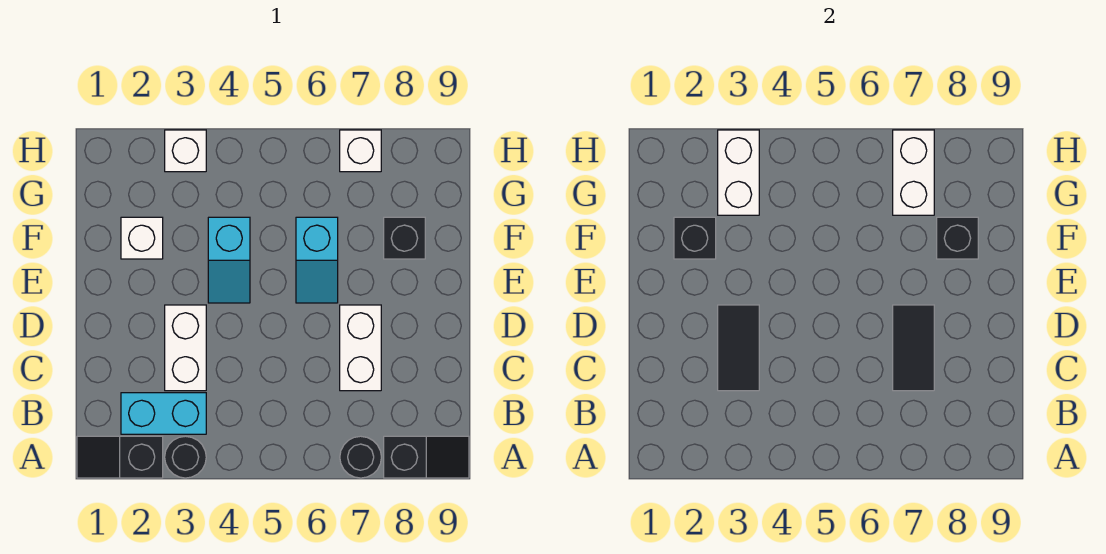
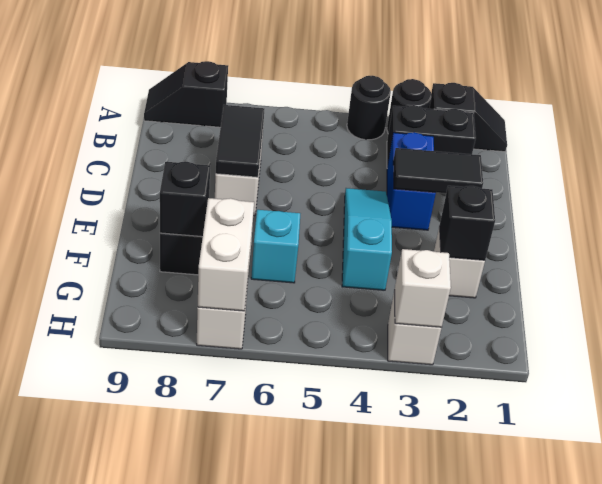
black round brick A7 level 1 -> black round brick A4 level 1
cyan brick B2:B3 level 1 -> black brick B2:B3 level 1
white brick C3:D3 level 1 -> blue brick C3:D3 level 1
black tile C3:D3 level 2 -> black tile D2:D3 level 2
cyan slope E4:F4 level 1 top F -> cyan slope D4:F4 level 1 top F
white brick G3:H3 level 2 -> white brick H3 level 2

